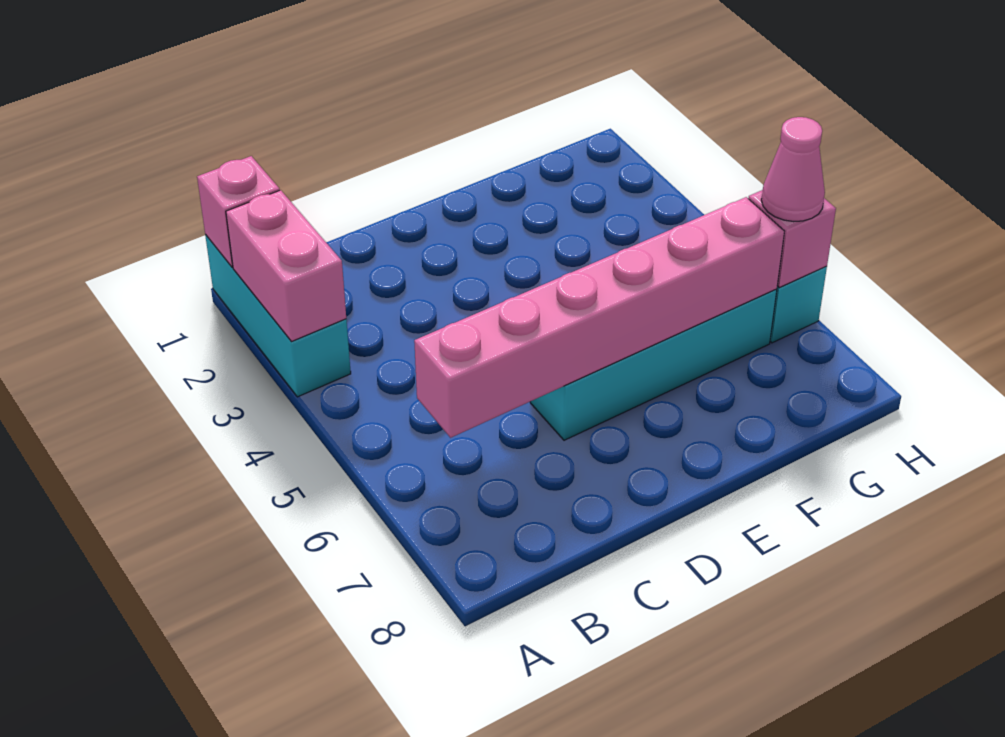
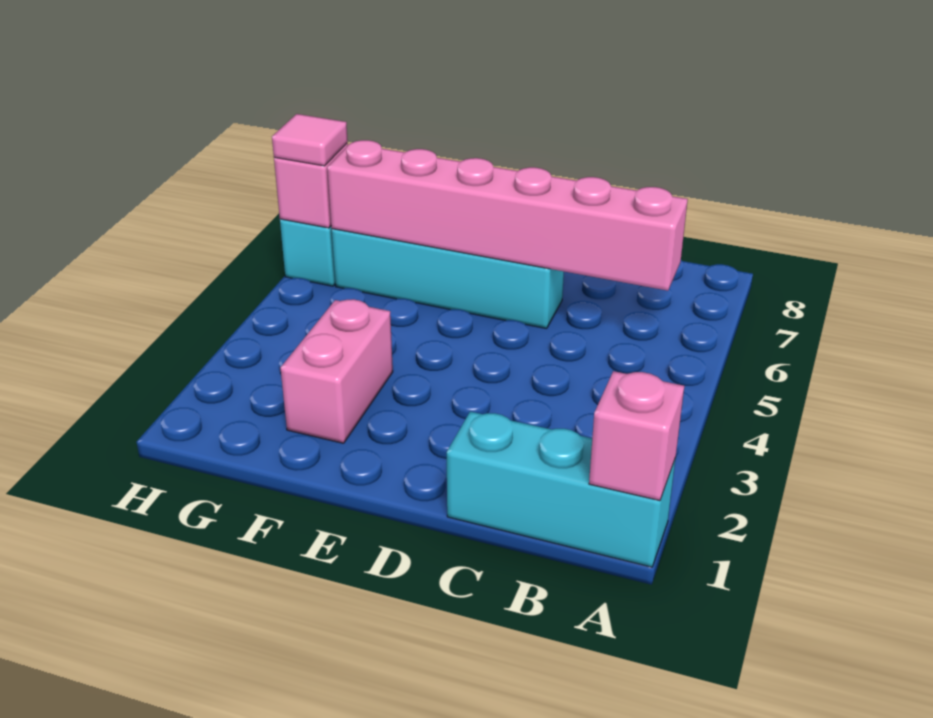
cyan brick A1:A3 level 1 -> cyan brick A1:C1 level 1
pink brick A2:A3 level 2 -> pink brick F2:F3 level 1
pink cone H6 level 3 -> pink tile H6 level 3

